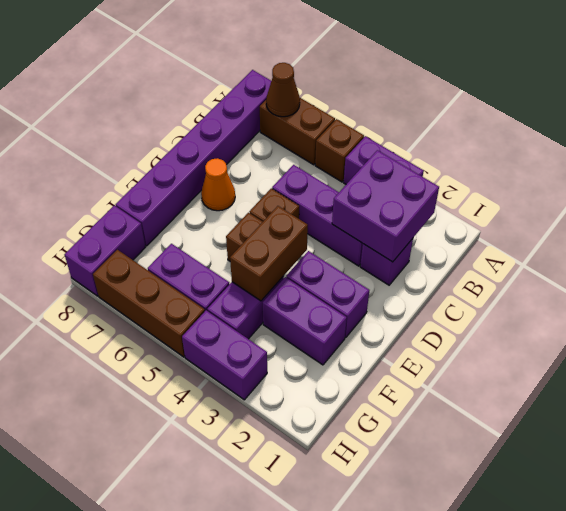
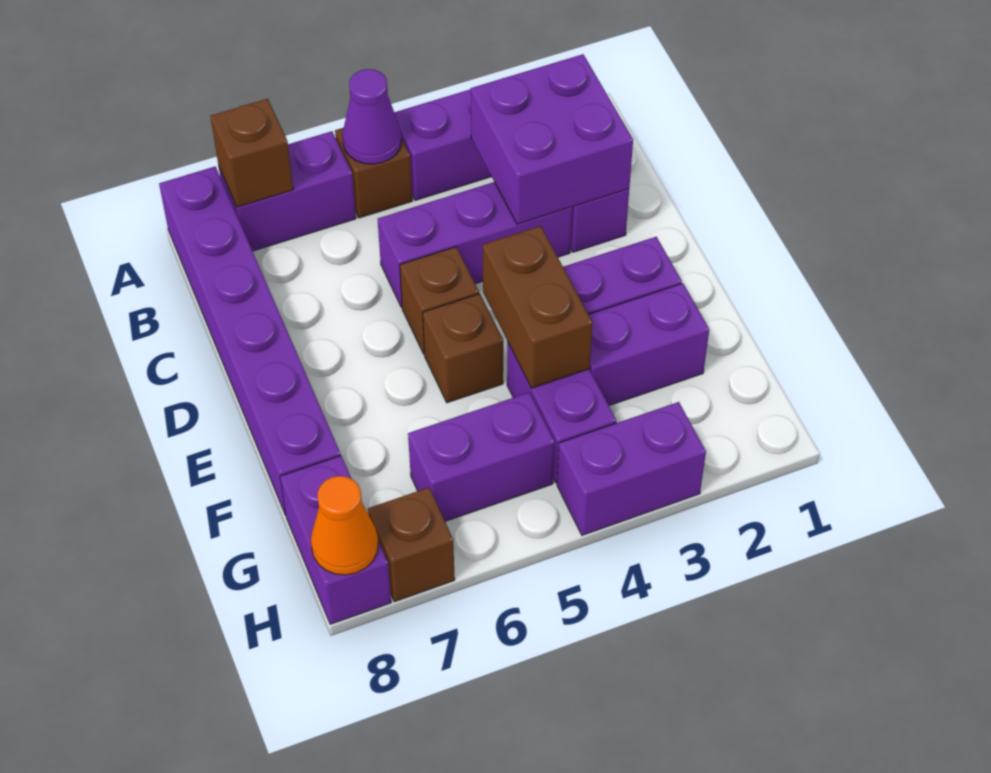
none -> purple cone A5 level 2
brown brick A6:A7 level 1 -> purple brick A6:A7 level 1
brown cone A7 level 2 -> brown brick A7 level 2
orange cone D7 level 1 -> orange cone H8 level 2
brown brick H5:H7 level 1 -> brown brick H7 level 1

